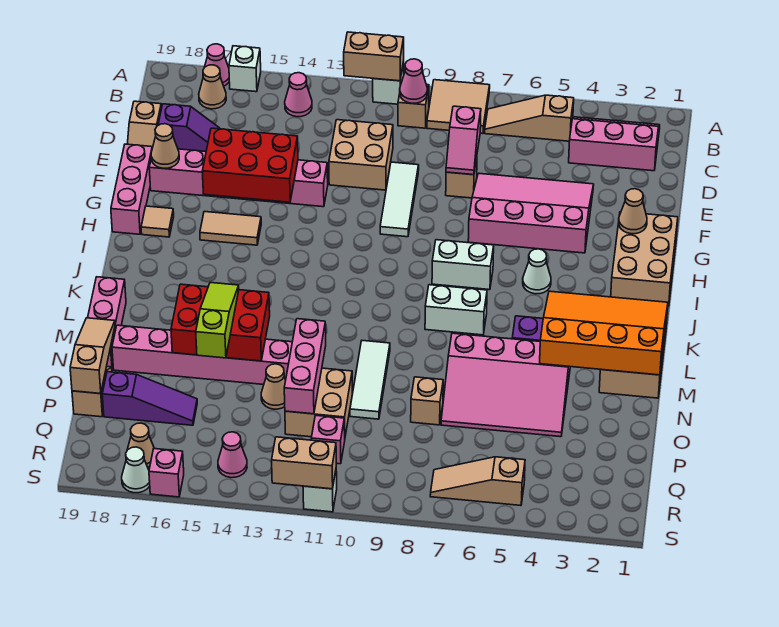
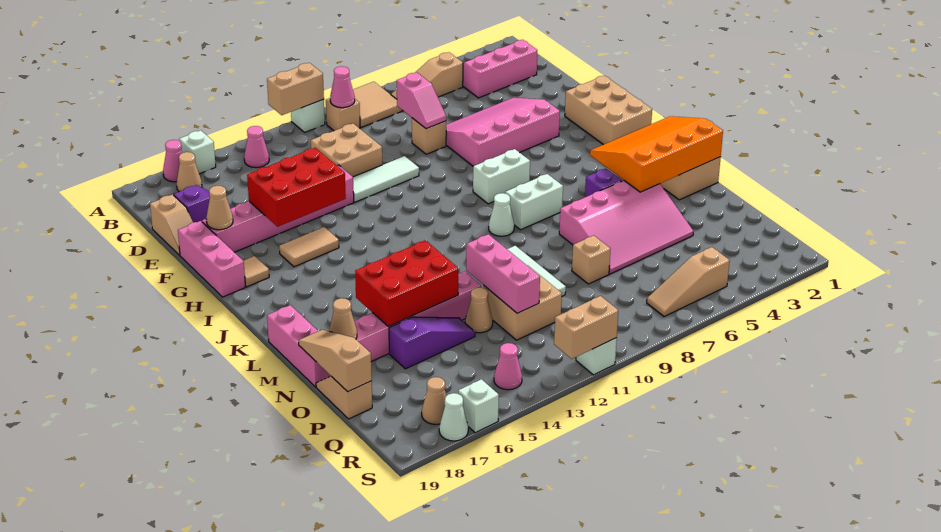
white tile E10:G10 level 1 -> white tile F10:F12 level 1
tan cone G2 level 2 -> tan cone N18 level 2
white cone I5 level 1 -> white cone K9 level 1
lime slope M15:O15 level 3 top O -> none
purple slope P16:P18 level 1 top 18 -> purple slope O14:O16 level 1 top 16
pink brick Q11 level 1 -> none
pink brick S16 level 1 -> white brick S16 level 1

